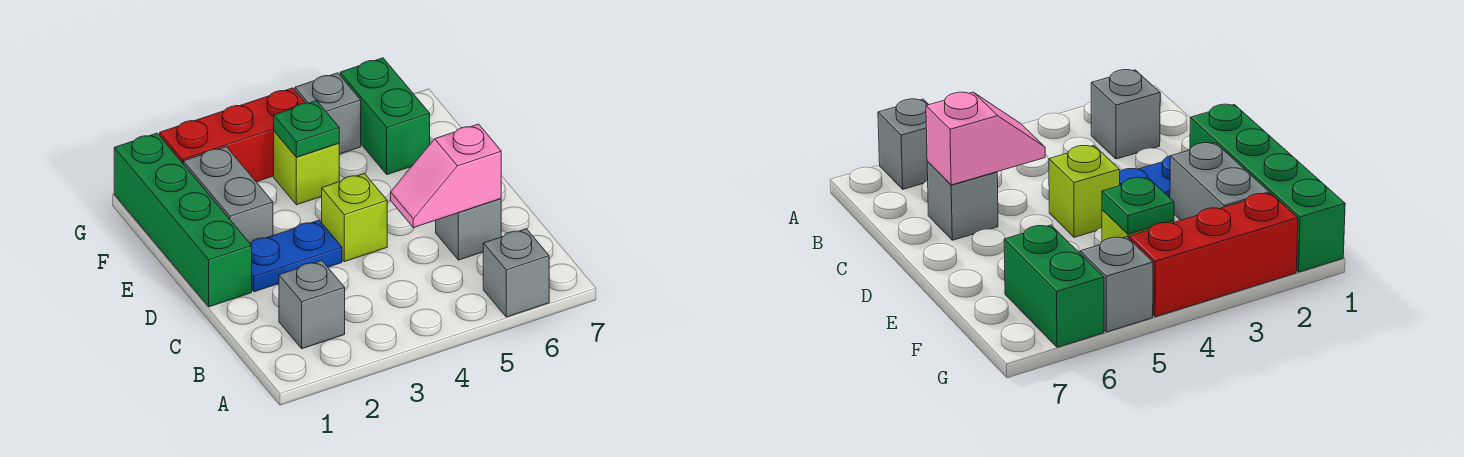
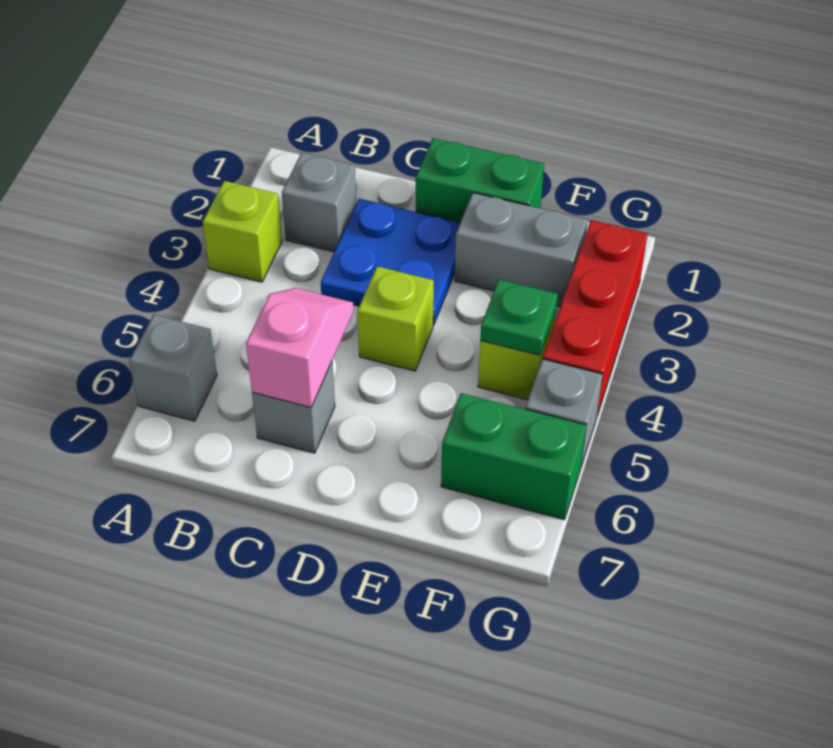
none -> lime brick A3 level 1
green brick D1:G1 level 1 -> green brick D1:E1 level 1
blue plate D2:D3 level 1 -> blue plate C2:D3 level 1

